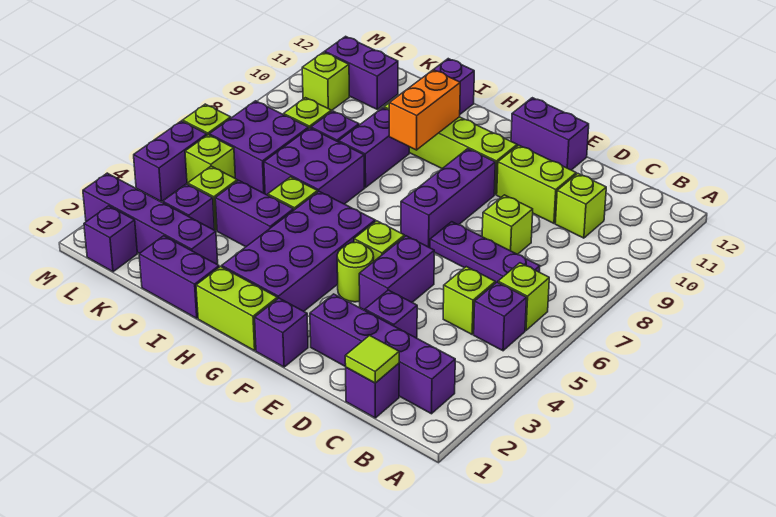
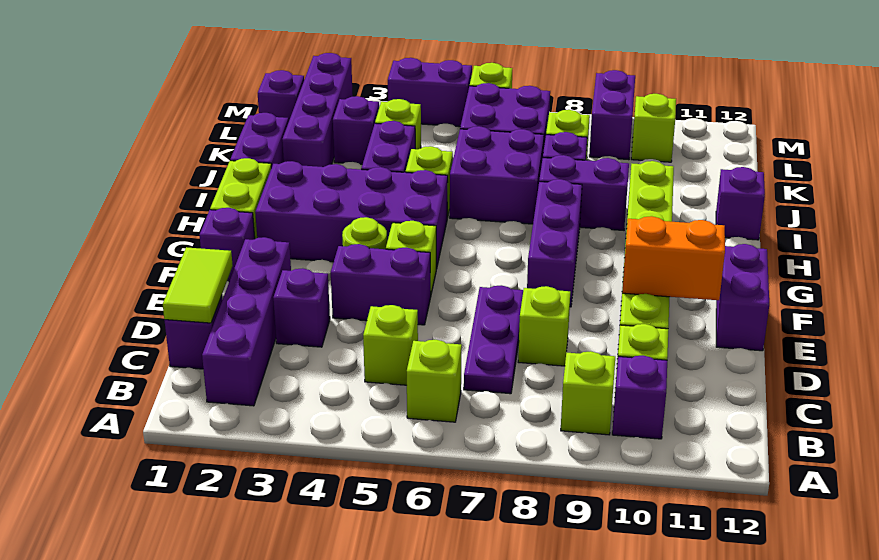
purple brick B5 level 1 -> purple brick B10 level 1
lime tile C1 level 2 -> lime tile C1:D1 level 2
purple brick F7:F9 level 1 -> purple brick F8:H8 level 1
orange brick H9:H10 level 2 -> orange brick E10:E11 level 2
purple brick K11:L11 level 1 -> purple brick L9:M9 level 1
lime brick L5 level 1 -> lime brick B9 level 1

